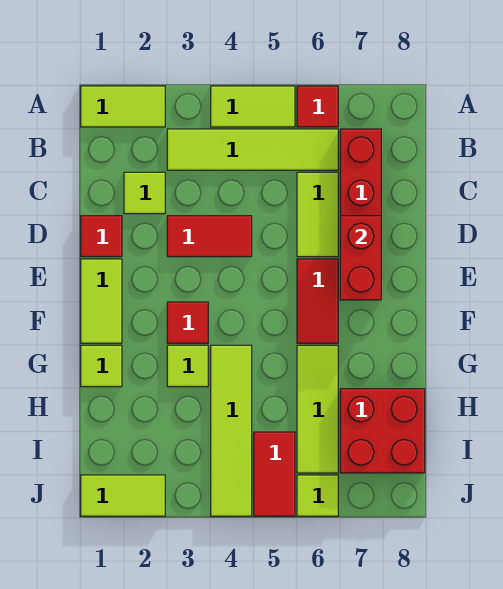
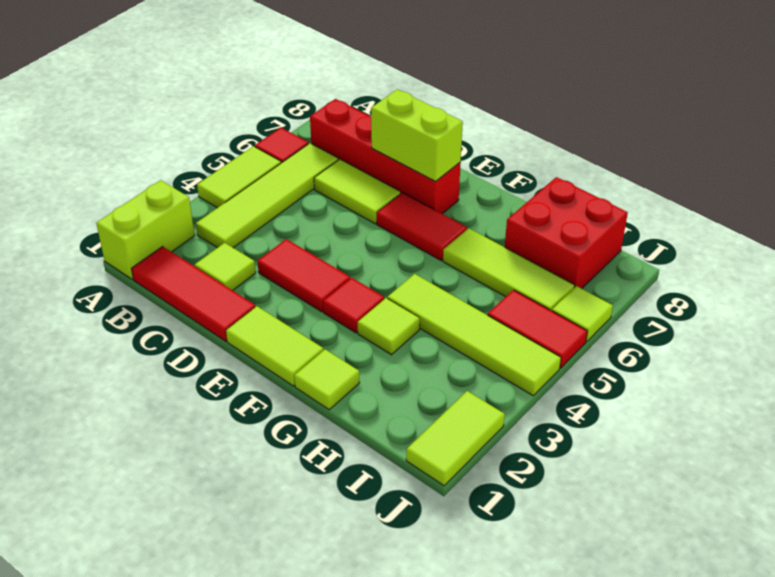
lime tile A1:A2 level 1 -> lime brick A1:A2 level 1
red tile D1 level 1 -> red tile B1:D1 level 1
red tile D3:D4 level 1 -> red tile D3:E3 level 1
red brick D7:E7 level 2 -> lime brick D7:E7 level 2

